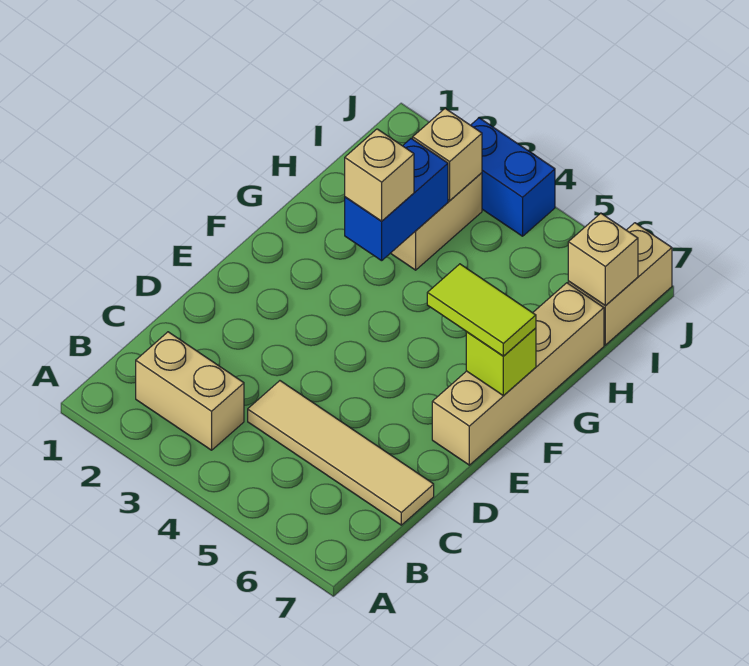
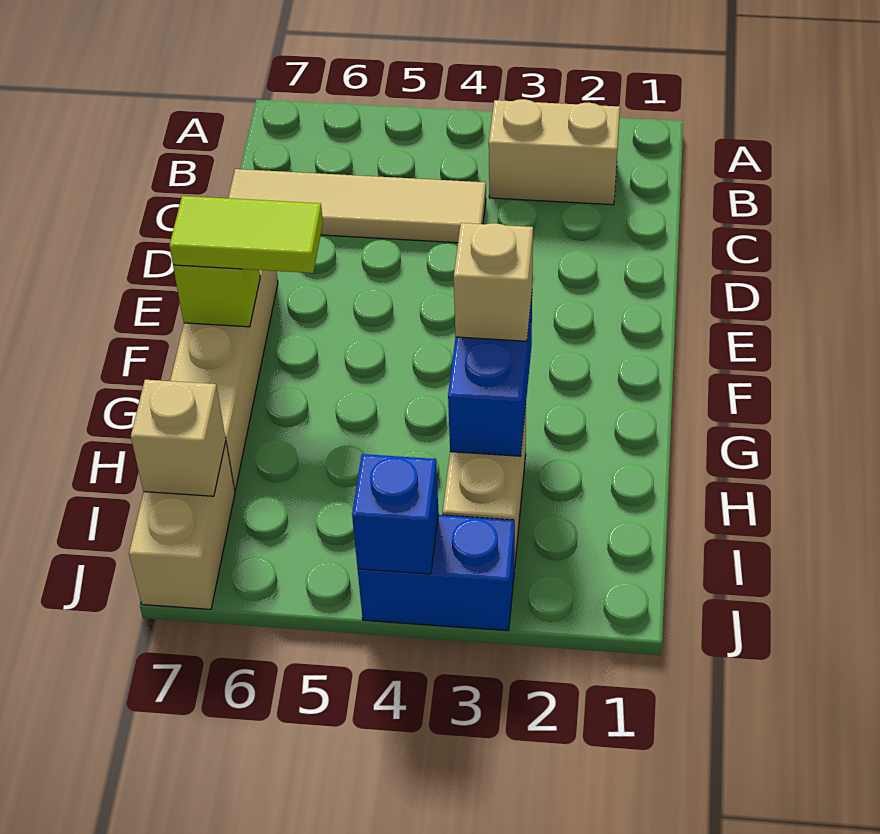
tan brick I3 level 2 -> none
none -> blue brick J4 level 2

